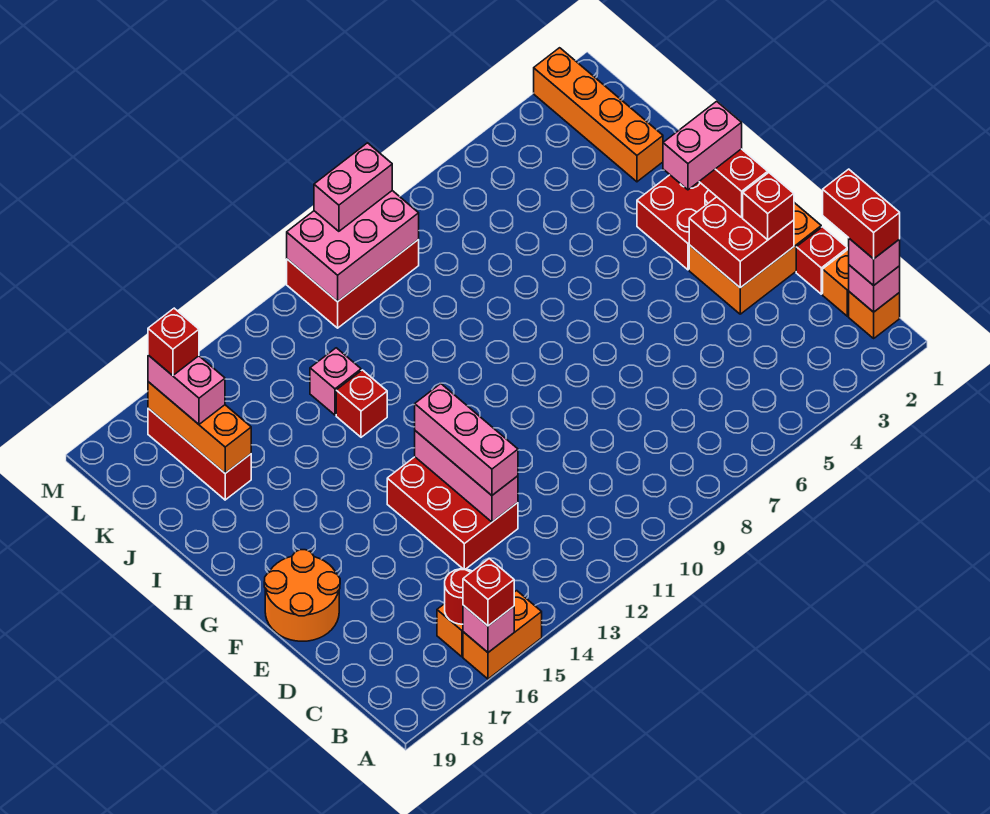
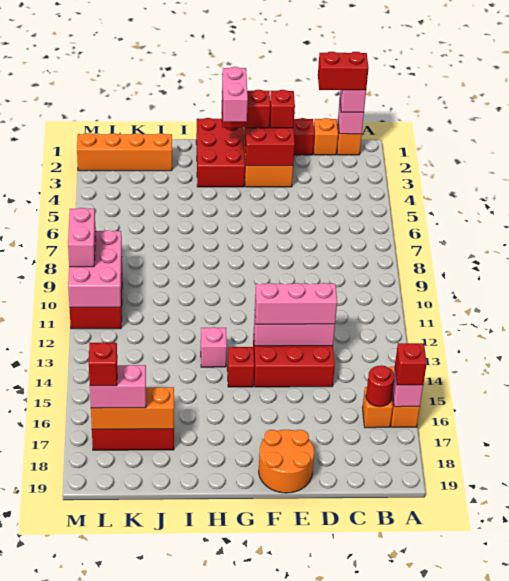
red brick I13 level 1 -> red brick G14 level 1
pink brick J13 level 1 -> pink brick H13 level 1

